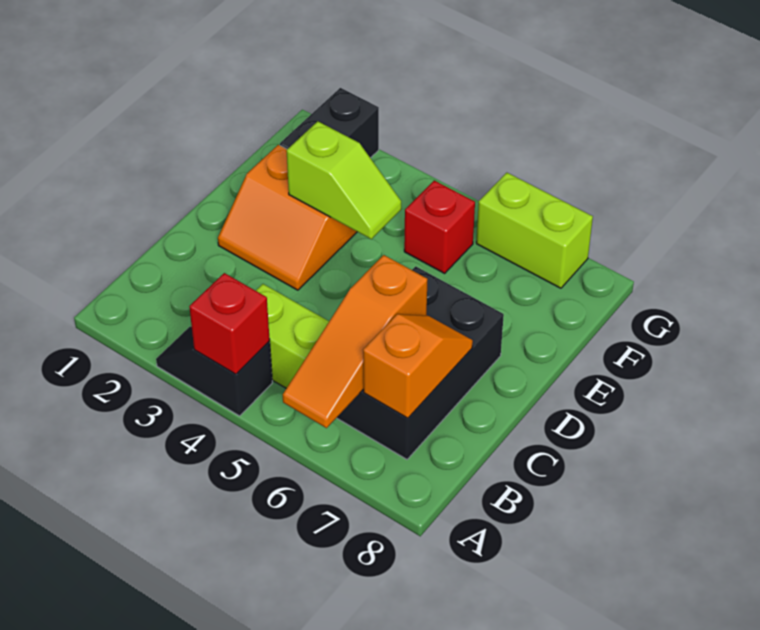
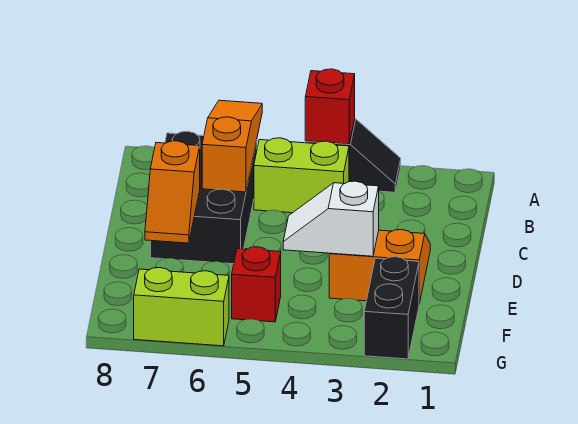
orange slope B7:C7 level 2 top B -> orange slope D7:E7 level 2 top D
lime slope E3:E4 level 2 top 3 -> white slope E3:E4 level 2 top 3

